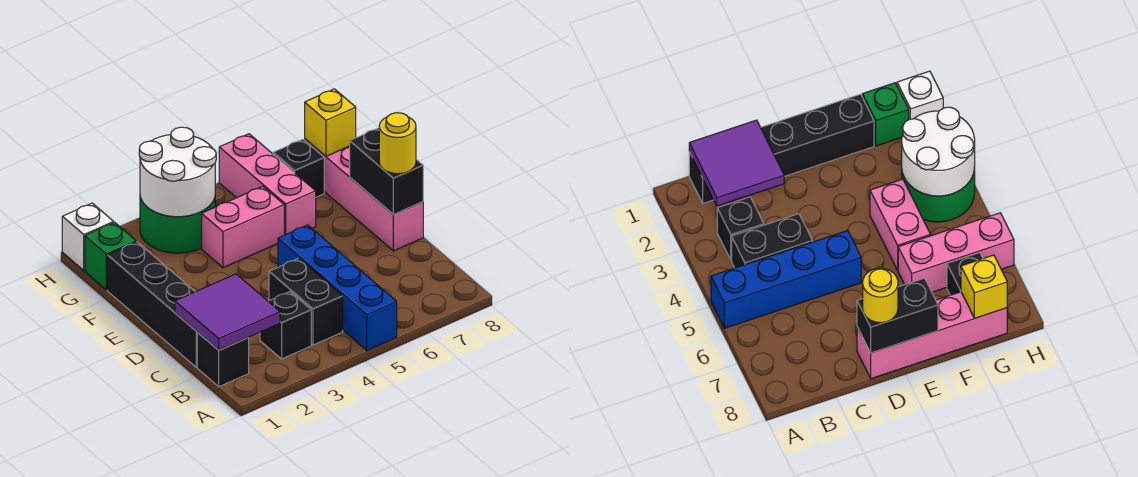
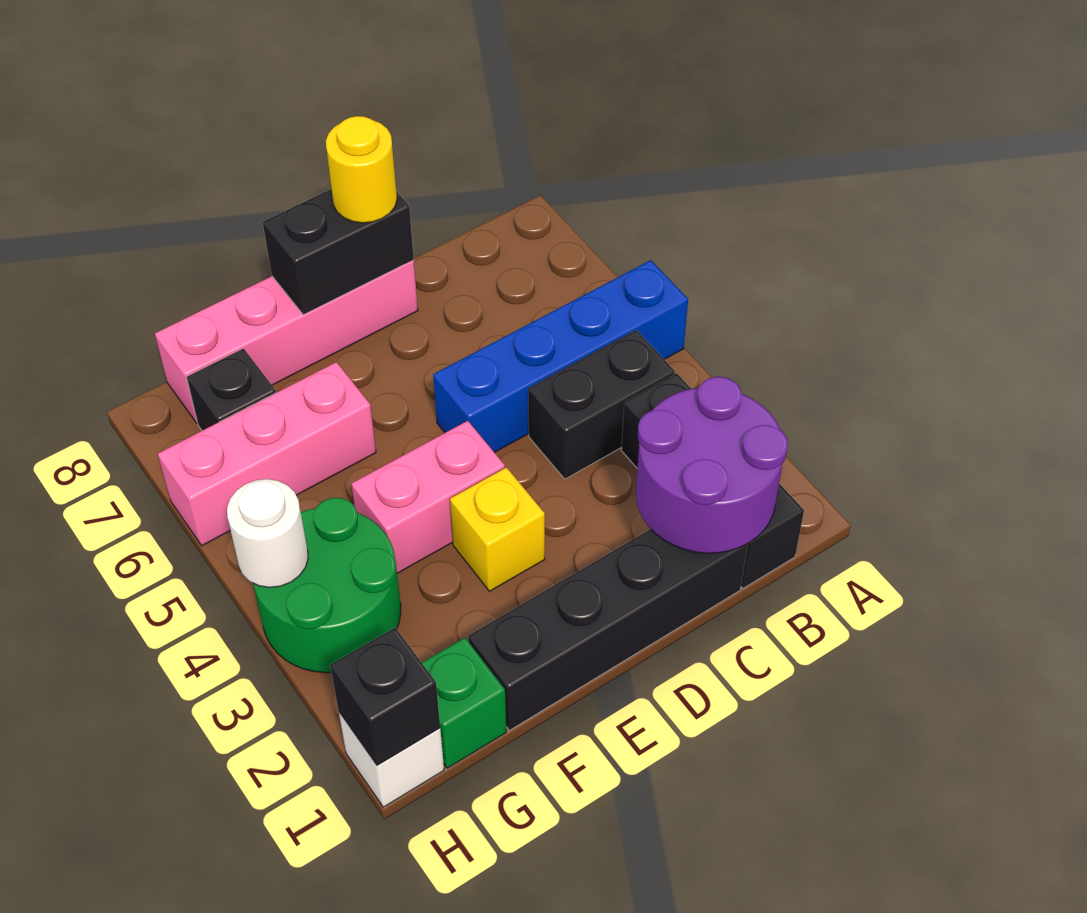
purple tile B1:C2 level 2 -> purple round brick B1:C2 level 2
pink brick F4:F5 level 1 -> pink brick E4:F4 level 1
white round brick G3:H4 level 2 -> white round brick H4 level 2
yellow brick G8 level 2 -> yellow brick E3 level 1
none -> black brick H1 level 2

